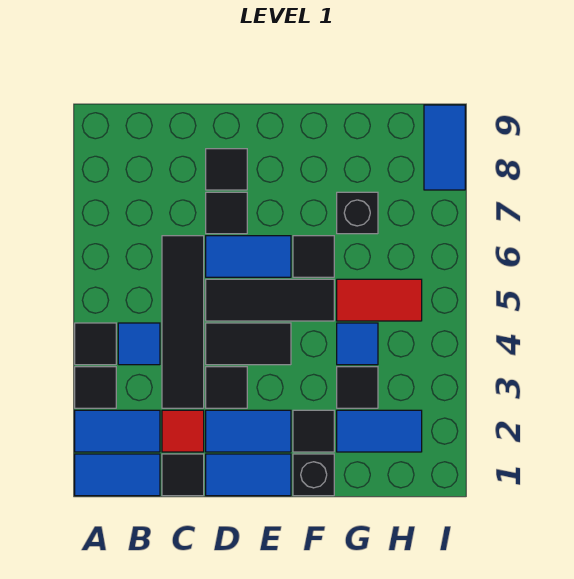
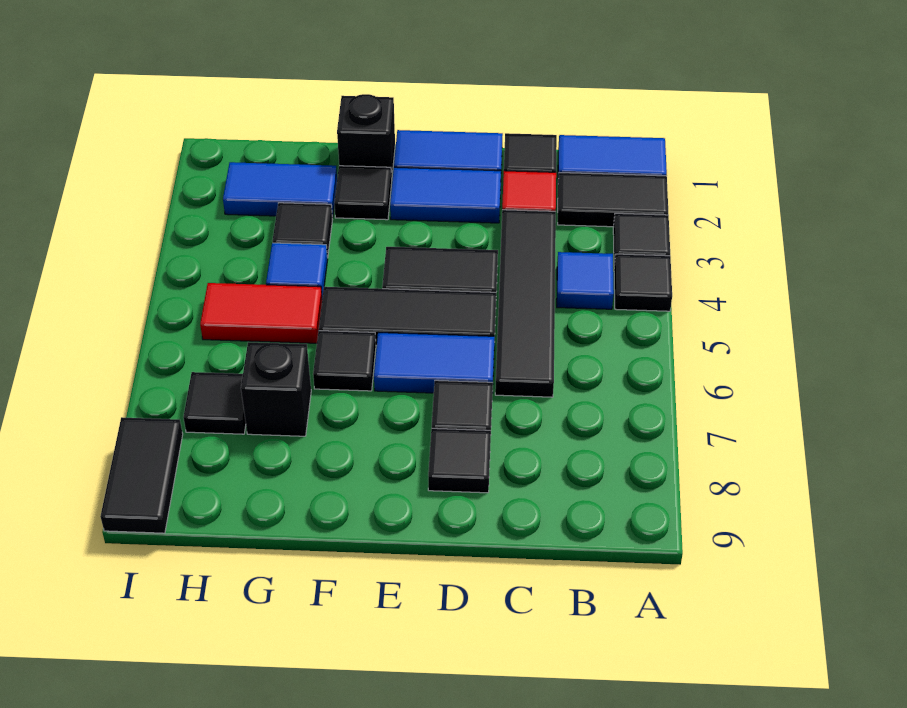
blue tile A2:B2 level 1 -> black tile A2:B2 level 1
black tile D3 level 1 -> black tile H7 level 1
blue tile I8:I9 level 1 -> black tile I8:I9 level 1

